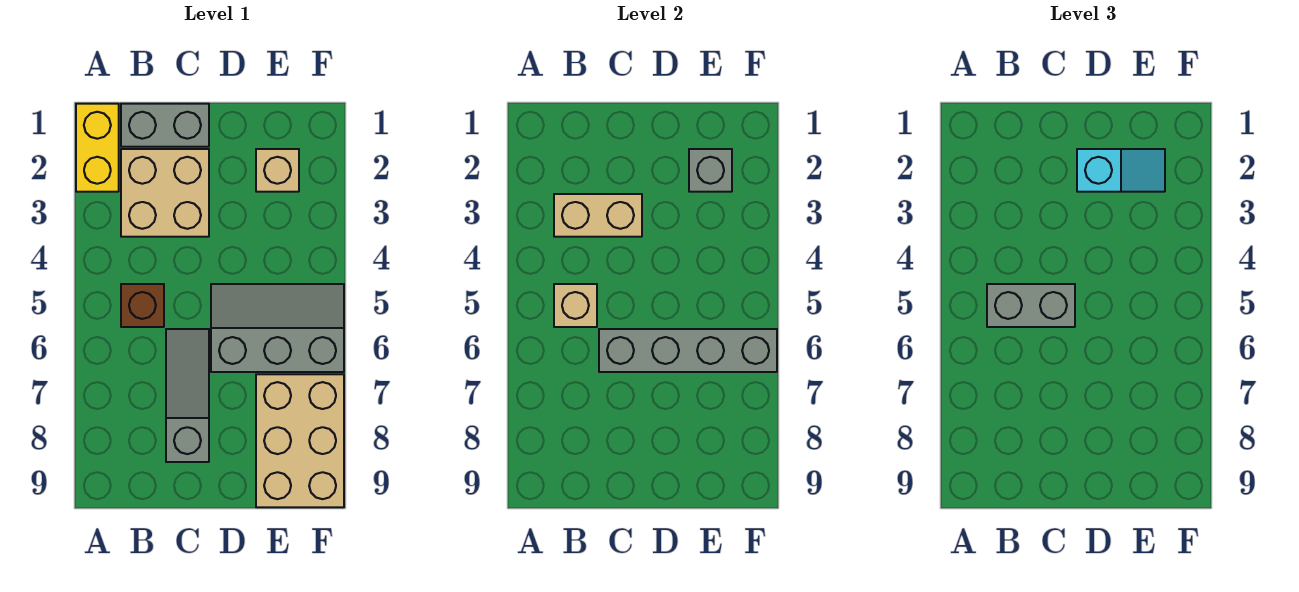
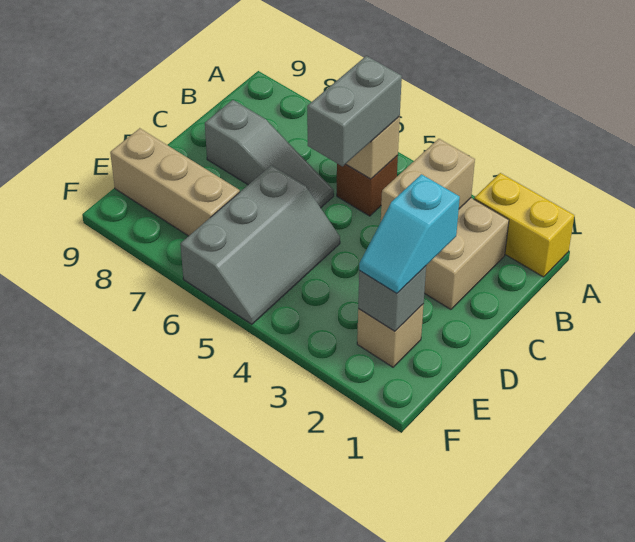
grey brick B1:C1 level 1 -> none
grey brick C6:F6 level 2 -> none
tan brick E7:F9 level 1 -> tan brick E7:E9 level 1

